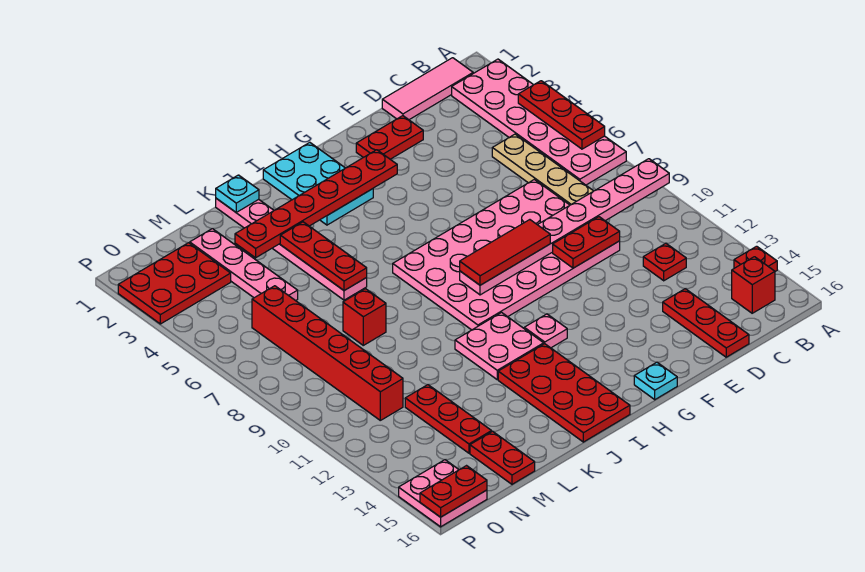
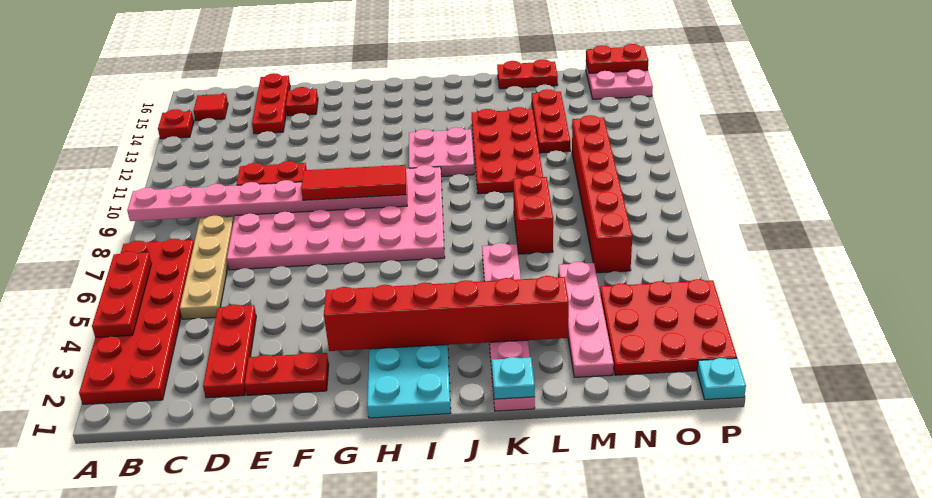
pink plate A2:B7 level 1 -> red plate A2:B7 level 1
pink tile B1:D1 level 1 -> none
red brick B15 level 1 -> red tile B15 level 1
red plate C12 level 1 -> red plate E15 level 1
red plate G3:L3 level 2 -> red brick G3:L3 level 2
cyan plate G16 level 1 -> cyan plate P1 level 1
pink plate H12 level 1 -> none
red plate I13:J16 level 1 -> red plate K10:L13 level 1
red plate K4:K6 level 2 -> red plate D2:D4 level 1
red brick L8 level 1 -> red brick L7:L8 level 1
red plate M15:M16 level 1 -> red plate L16:M16 level 1
red plate N2:P3 level 1 -> red plate N2:P4 level 1

